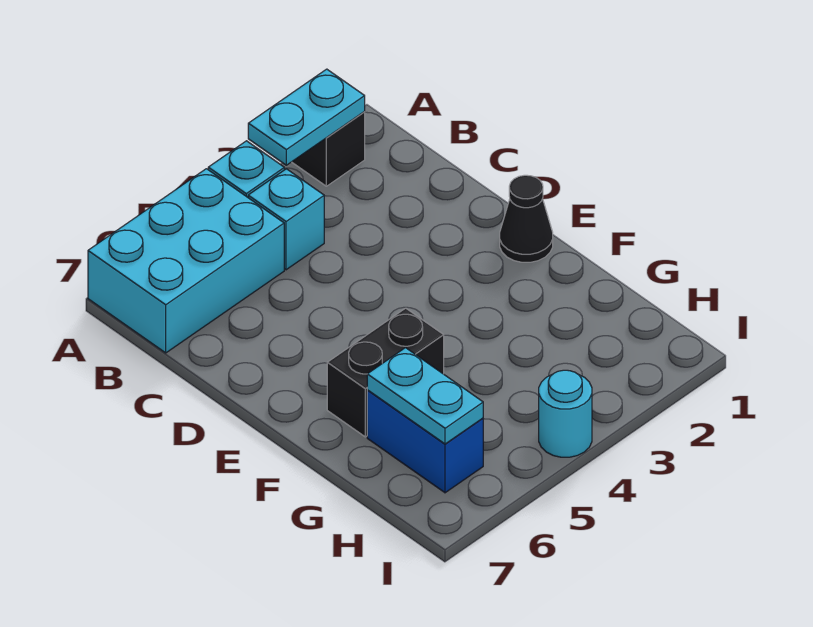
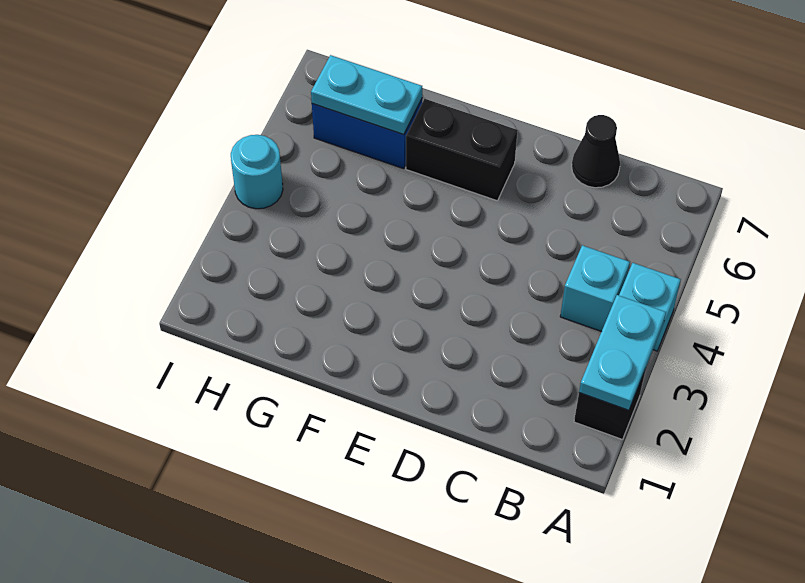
cyan brick A5:B7 level 1 -> none
black cone E1 level 1 -> black cone C7 level 1
black brick F5:F6 level 1 -> black brick E6:F6 level 1

